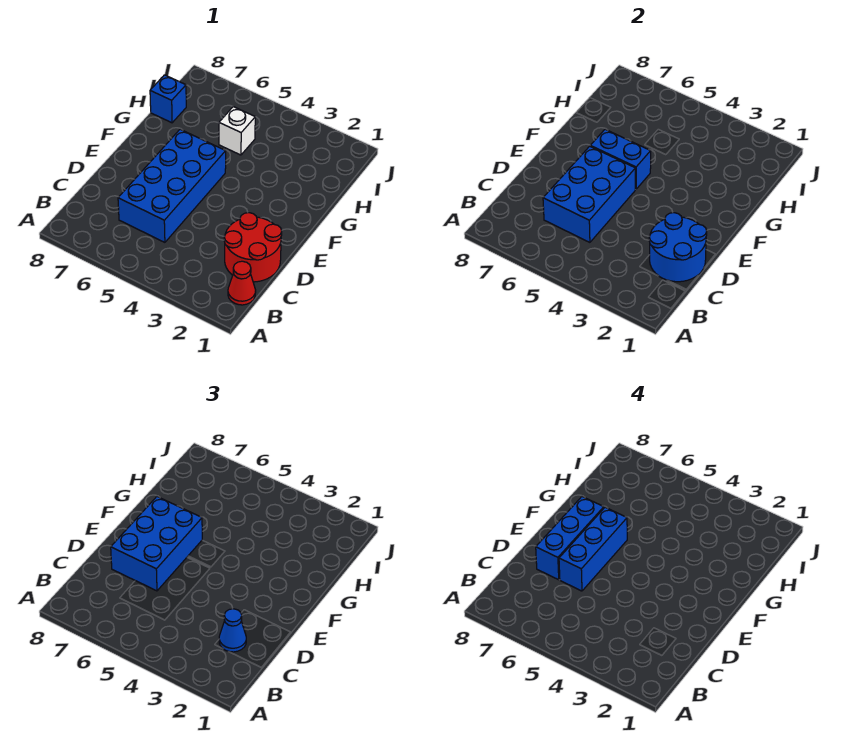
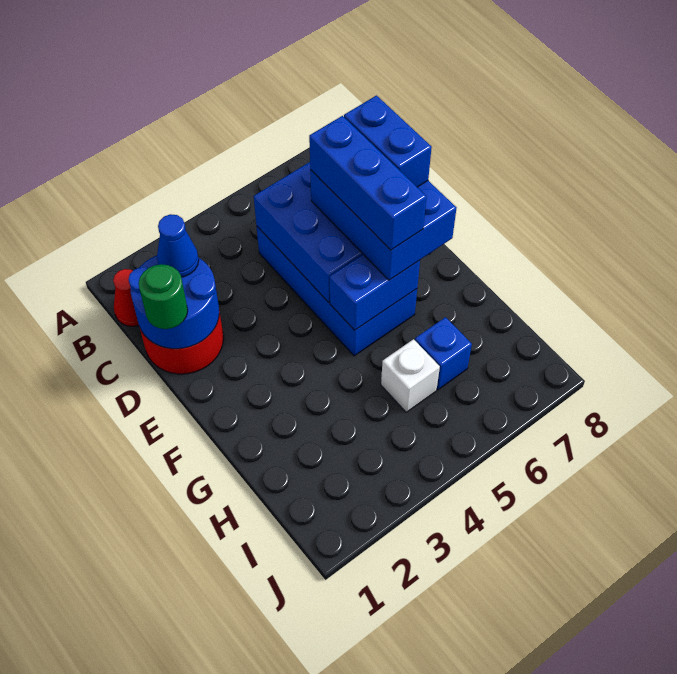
none -> green round brick D1 level 3
blue brick D7:F7 level 4 -> blue brick D7:E7 level 4
blue brick H8 level 1 -> blue brick H6 level 1

